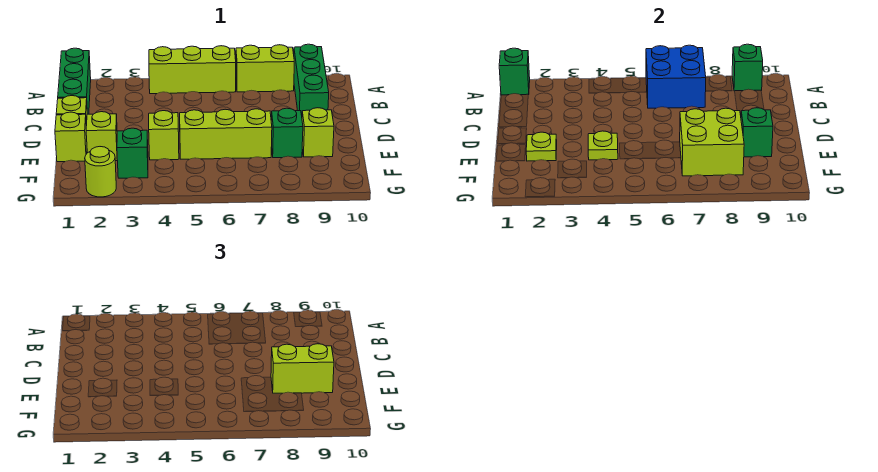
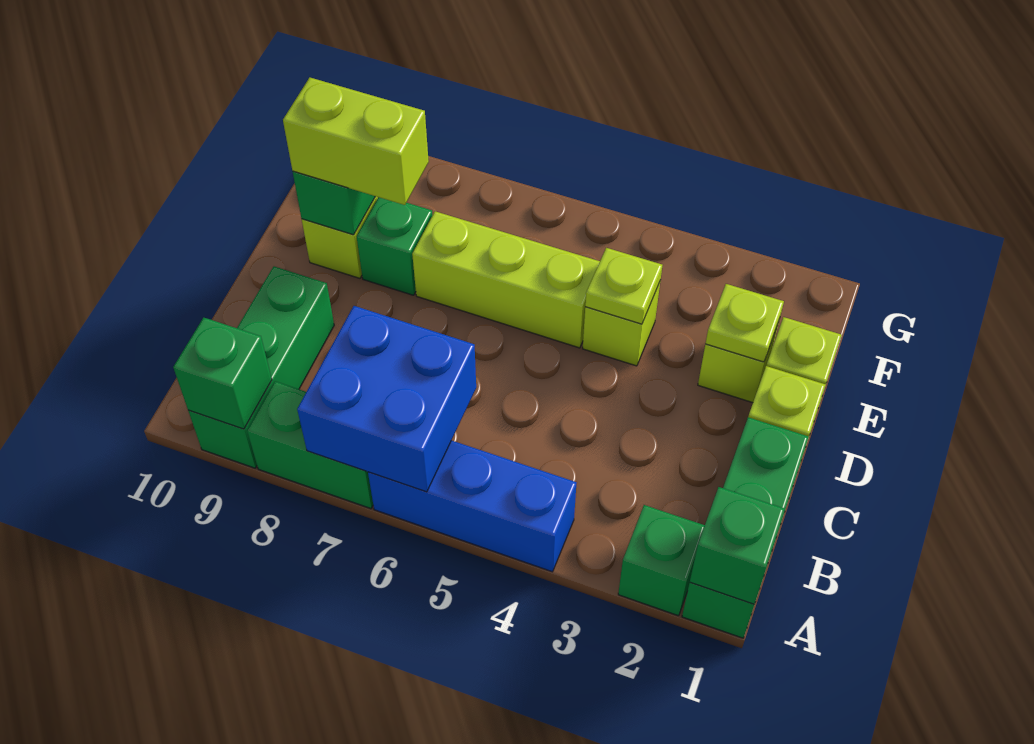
lime brick A4:A6 level 1 -> blue brick A4:A6 level 1
lime brick A7:A8 level 1 -> green brick A7:A8 level 1
lime brick E7:F8 level 2 -> none
green brick F3 level 1 -> green brick A2 level 1
lime round brick G2 level 1 -> none

